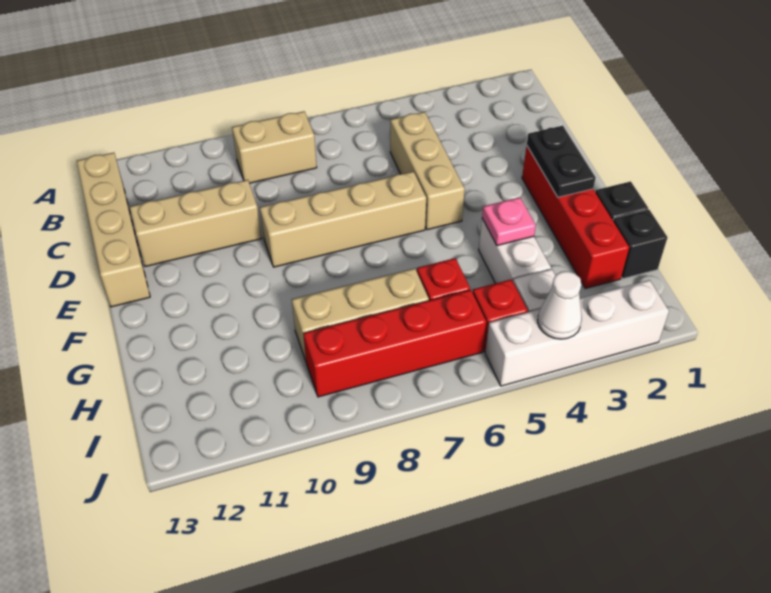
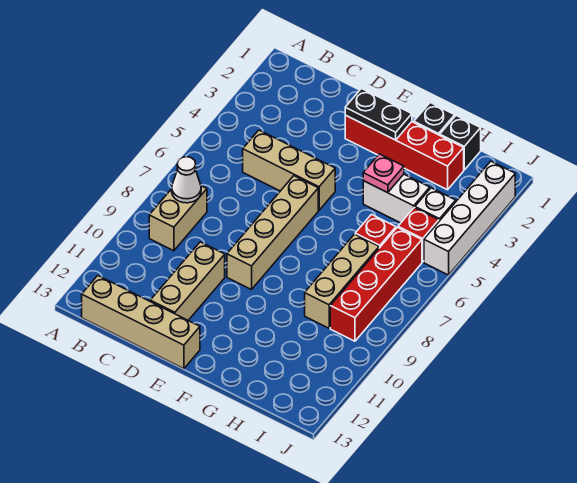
white cone J4 level 2 -> white cone B8 level 2

